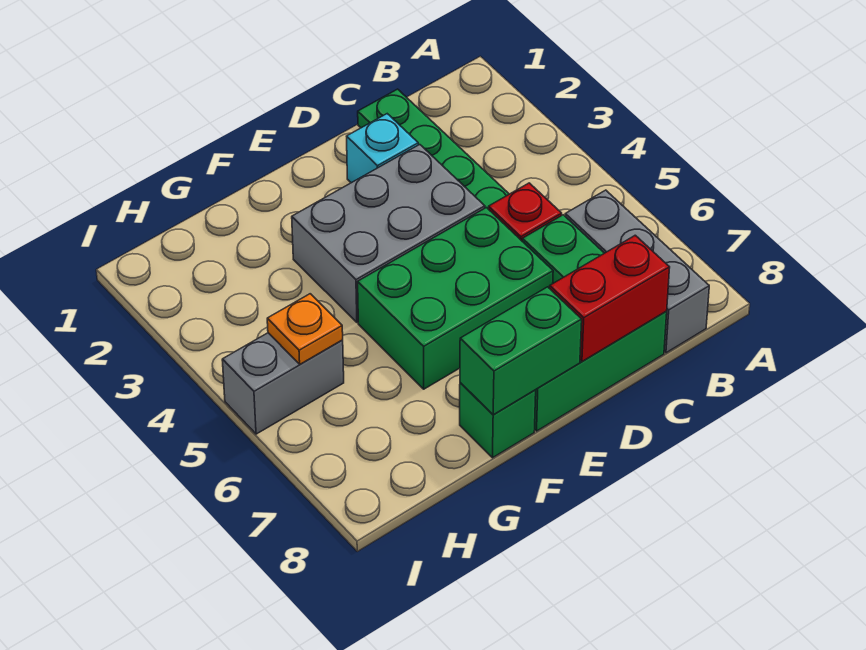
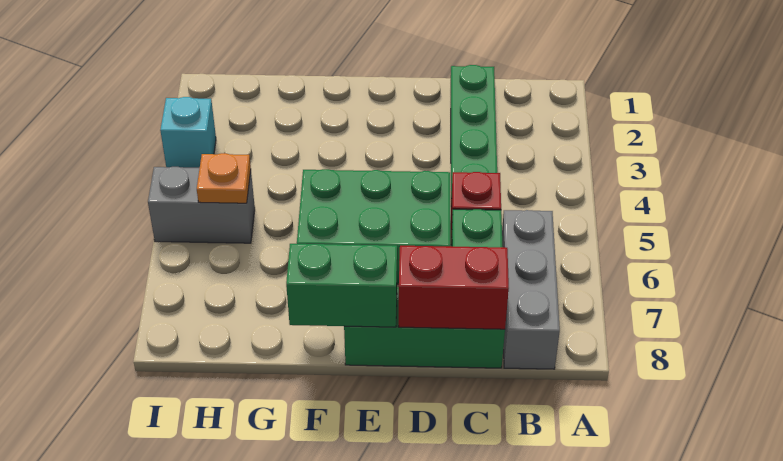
cyan brick D2 level 1 -> cyan brick I3 level 1
grey brick D3:F4 level 1 -> none
green brick F8 level 1 -> none

